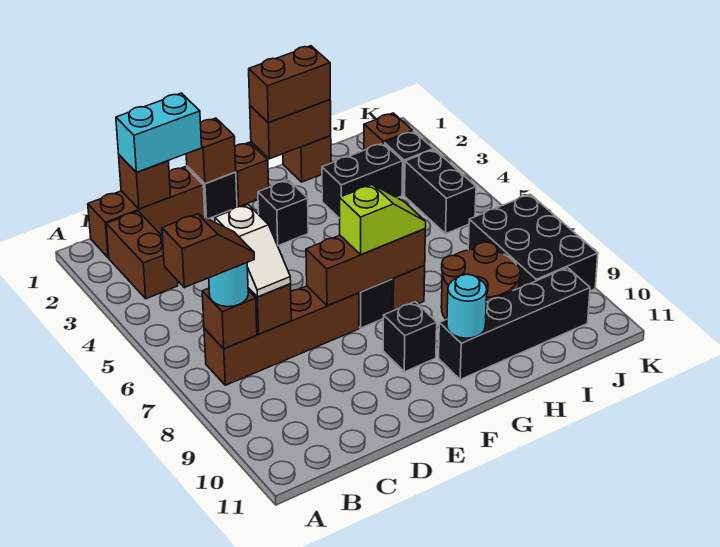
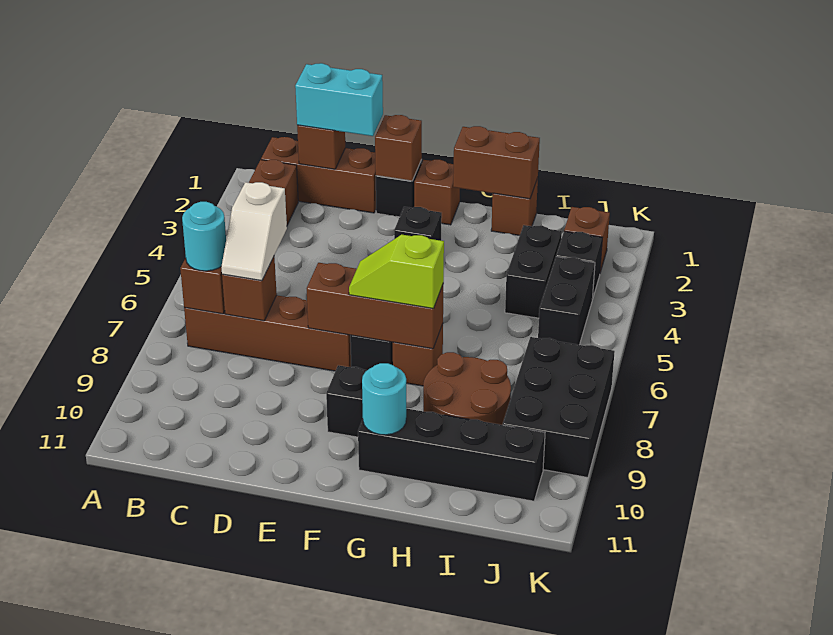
brown slope A7:B7 level 4 top A -> none
lime slope F7:G7 level 3 top F -> lime slope F7:G7 level 3 top G
brown brick G1:H1 level 3 -> none
black brick H3:I3 level 1 -> black brick I3:I4 level 1

